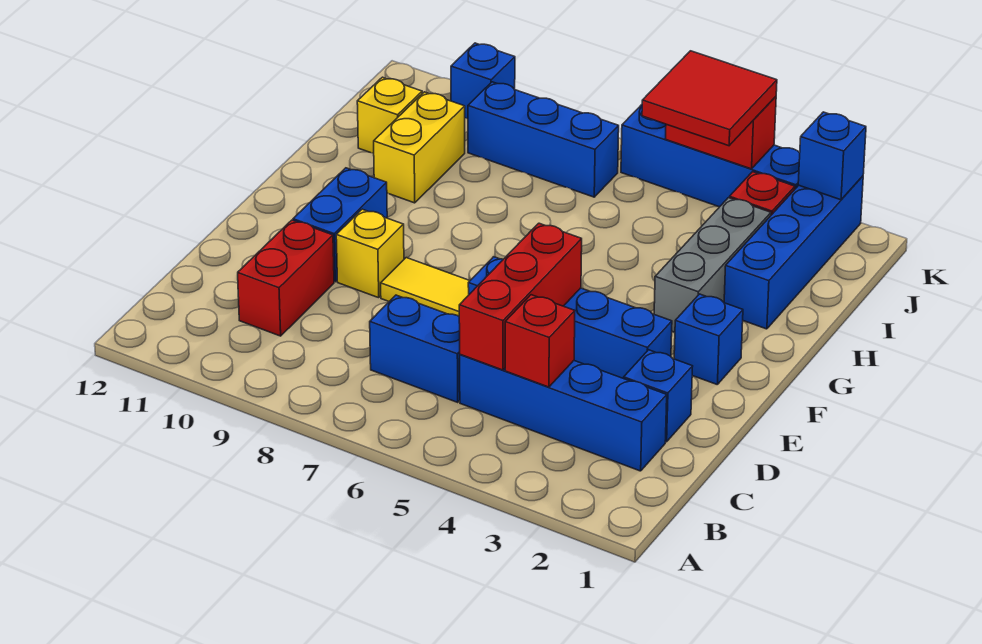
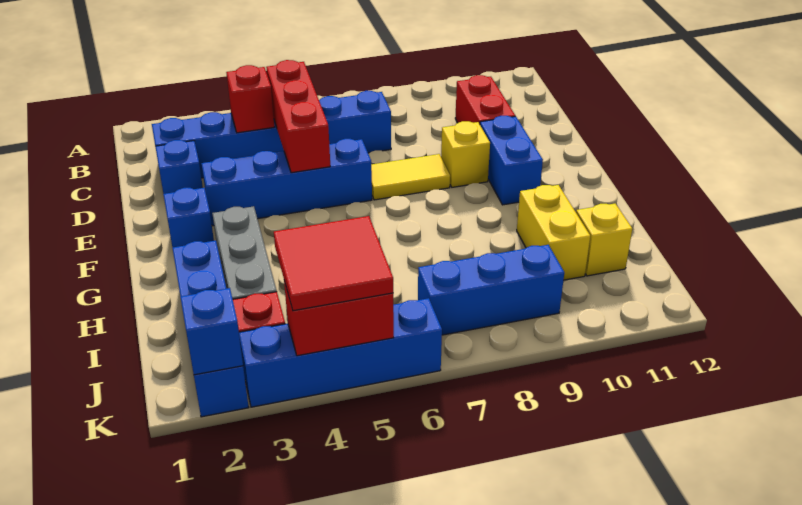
blue brick K10 level 1 -> none

